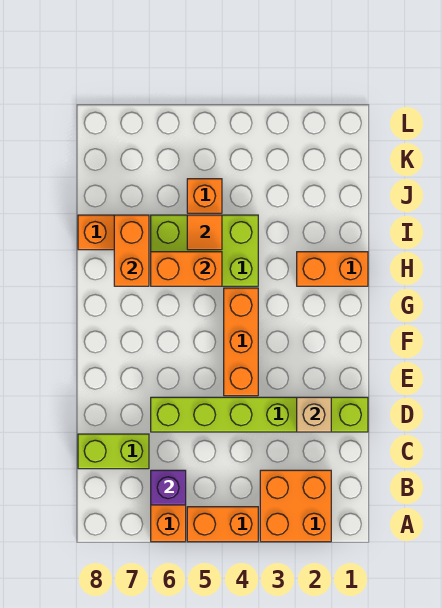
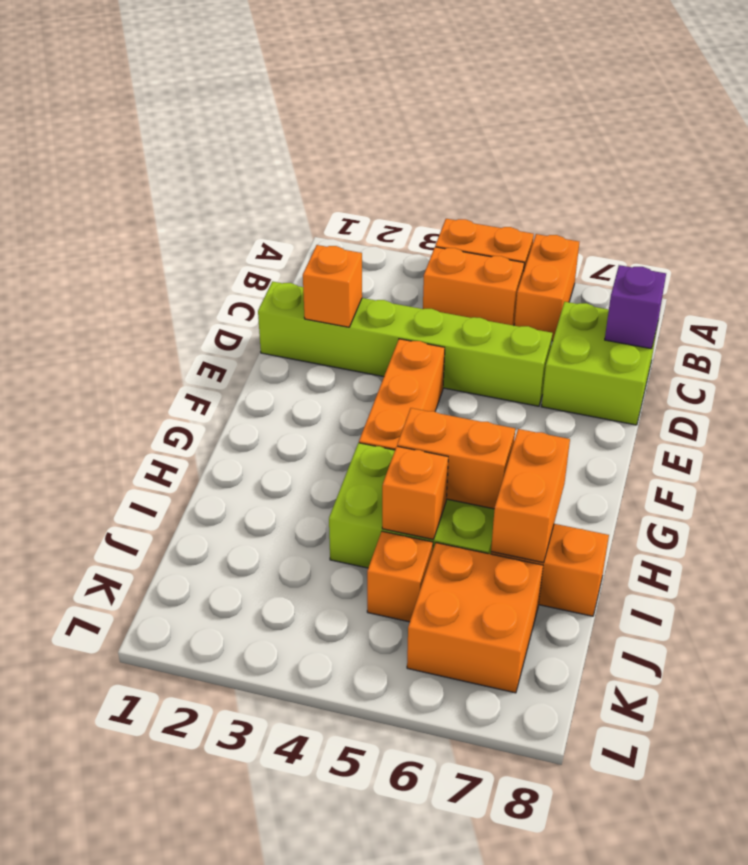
orange brick A2:B3 level 1 -> orange brick J6:K7 level 1
purple brick B6 level 2 -> purple brick C8 level 2
lime brick C7:C8 level 1 -> lime brick C7:D8 level 1
tan brick D2 level 2 -> orange brick D2 level 2
orange brick H1:H2 level 1 -> orange brick B4:B5 level 1
orange tile I5 level 2 -> orange brick I5 level 2

